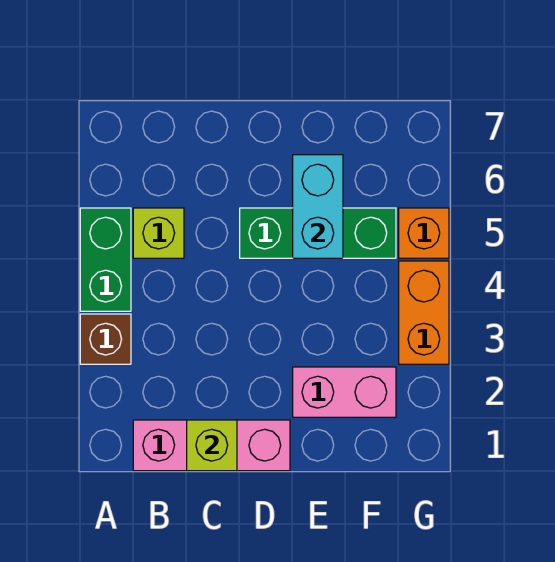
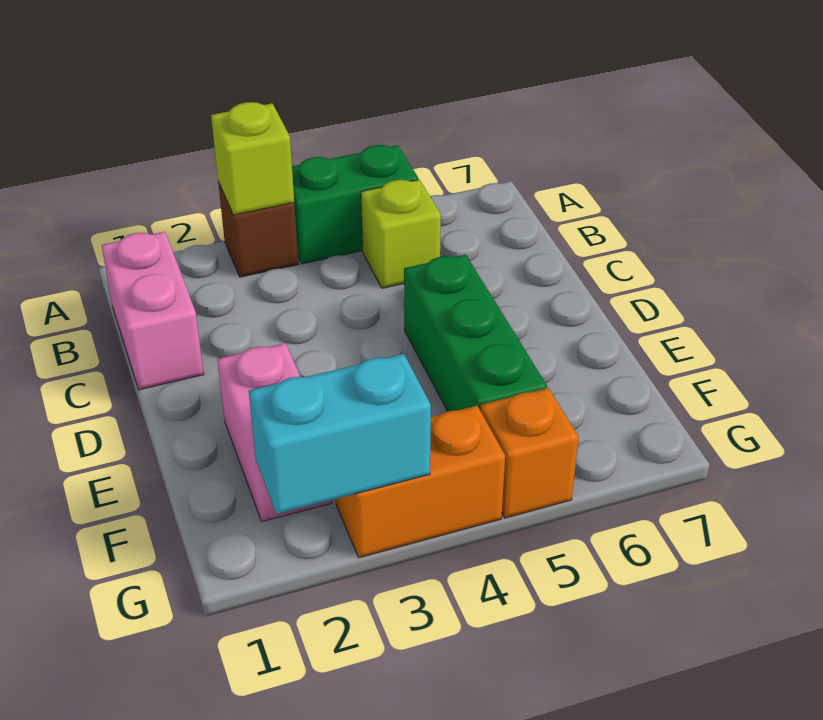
pink brick B1:D1 level 1 -> pink brick B1:C1 level 1
lime brick C1 level 2 -> lime brick A3 level 2
cyan brick E5:E6 level 2 -> cyan brick G2:G3 level 2

